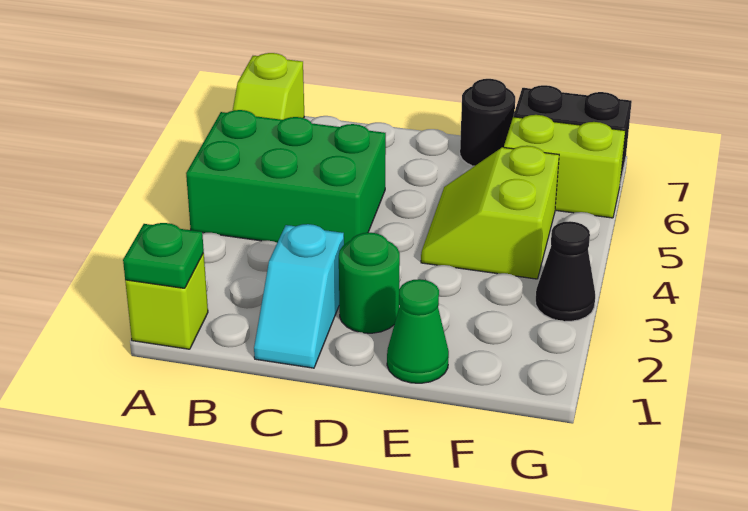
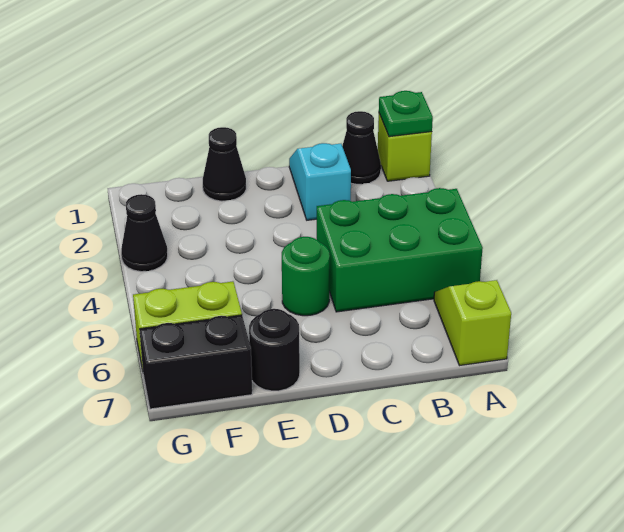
none -> black cone B1 level 1
green round brick D2 level 1 -> green round brick D5 level 1
green cone E1 level 1 -> black cone E1 level 1
lime slope E4:F5 level 1 top F -> none

